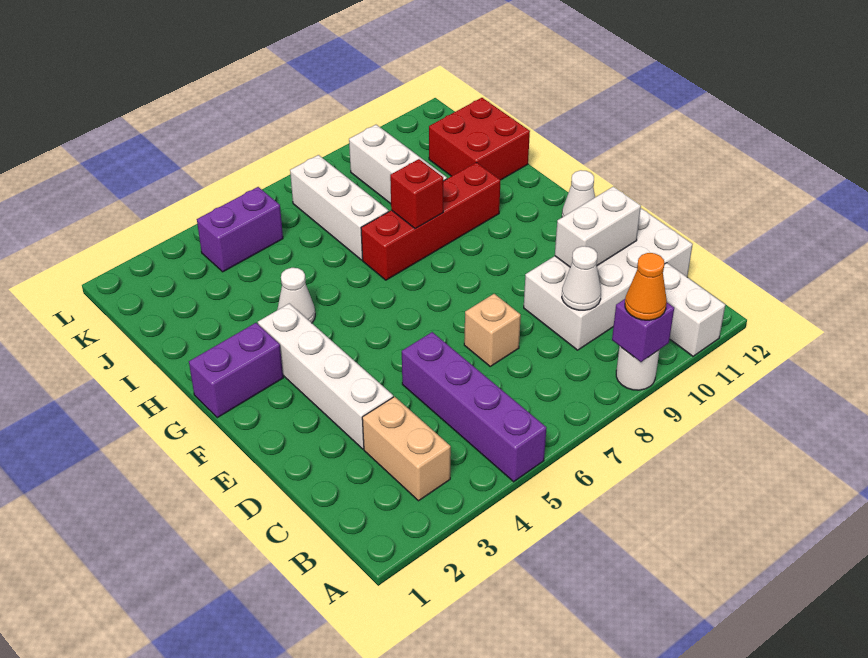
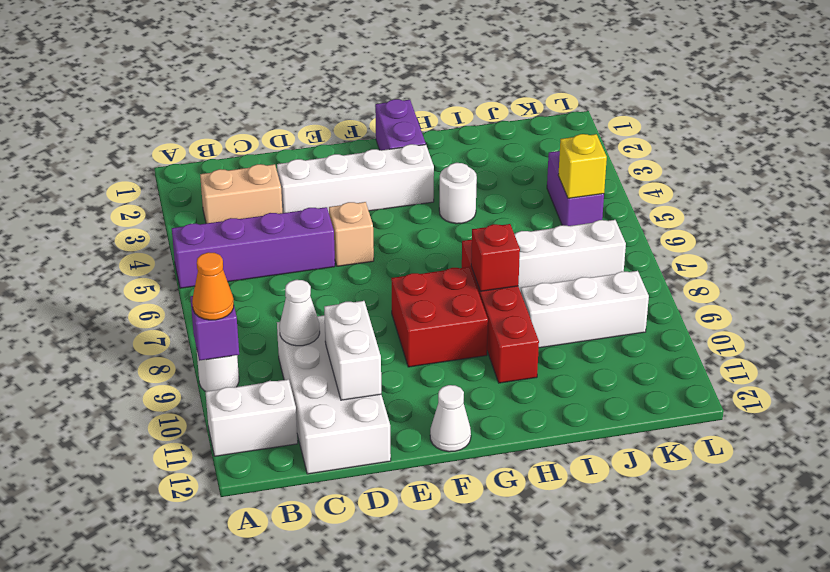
tan brick D7 level 1 -> tan brick E5 level 1
white cone H4 level 1 -> white round brick H4 level 1
red brick I11:J12 level 1 -> red brick F8:G9 level 1
none -> yellow brick K5 level 2

